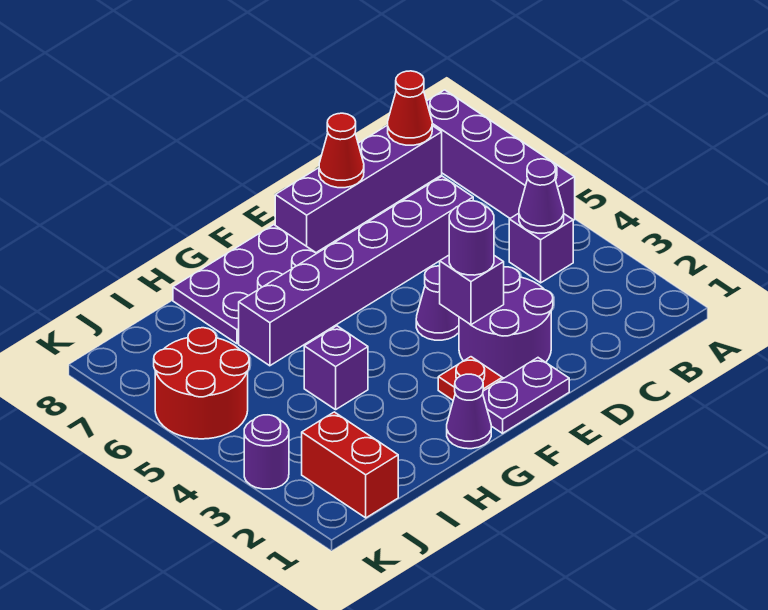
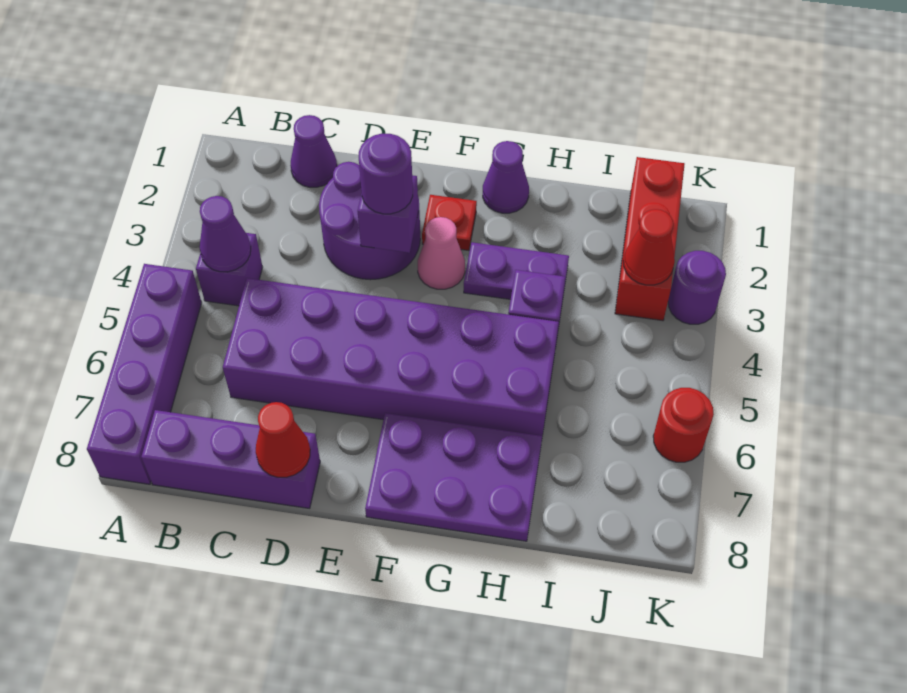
purple brick B8:E8 level 1 -> purple brick B8:D8 level 1
red cone B8 level 2 -> red cone J3 level 2
purple brick C6:H6 level 1 -> purple brick C5:H6 level 1
purple plate E1:F1 level 1 -> purple plate G3:H3 level 1
purple cone E4 level 1 -> purple cone C1 level 1
none -> pink cone F3 level 1
red brick J1:J2 level 1 -> red brick J1:J3 level 1
red round brick J5:K6 level 1 -> red round brick K6 level 1

